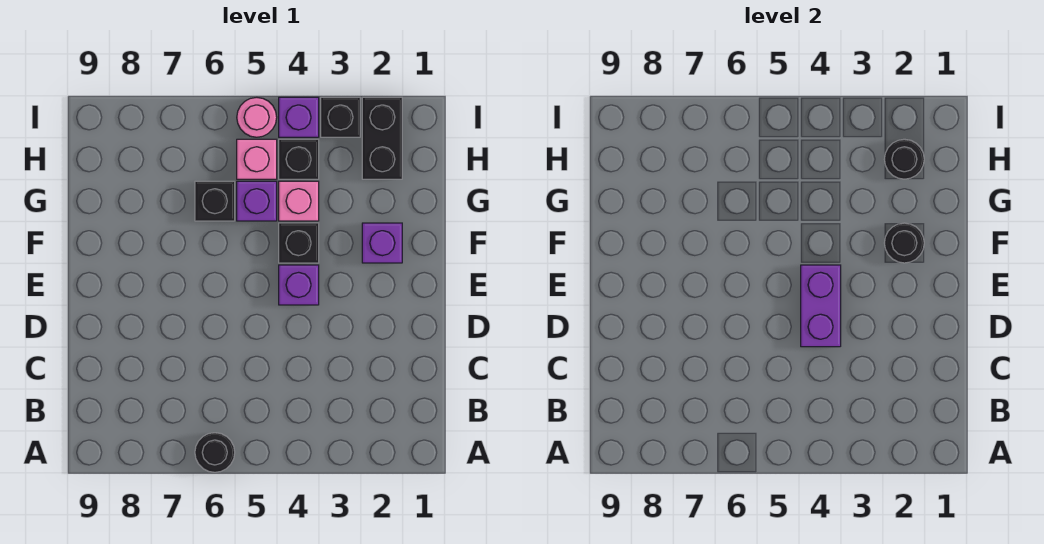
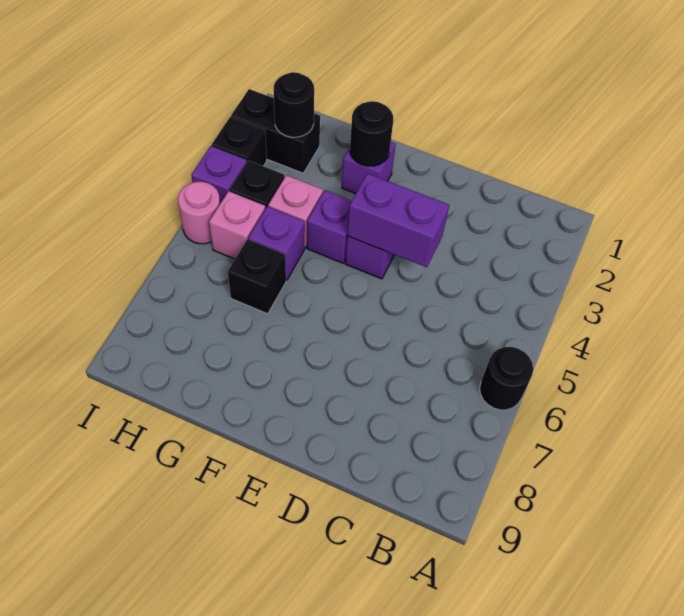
black brick F4 level 1 -> purple brick F4 level 1

